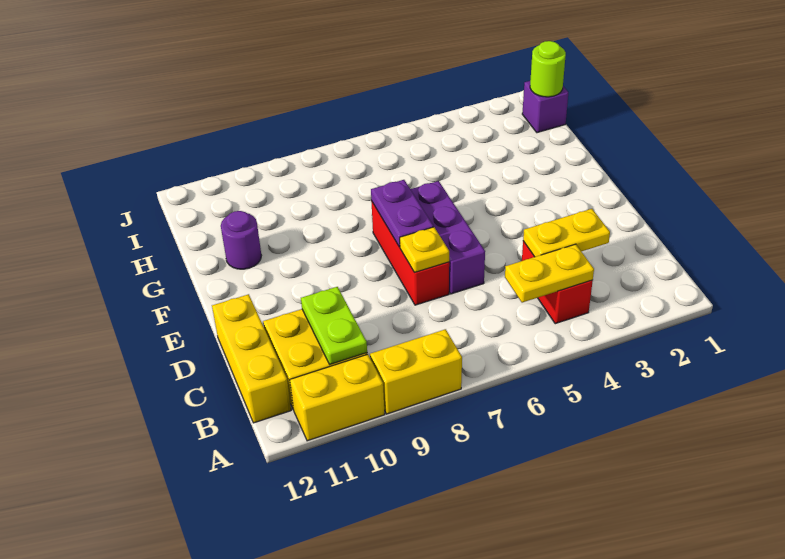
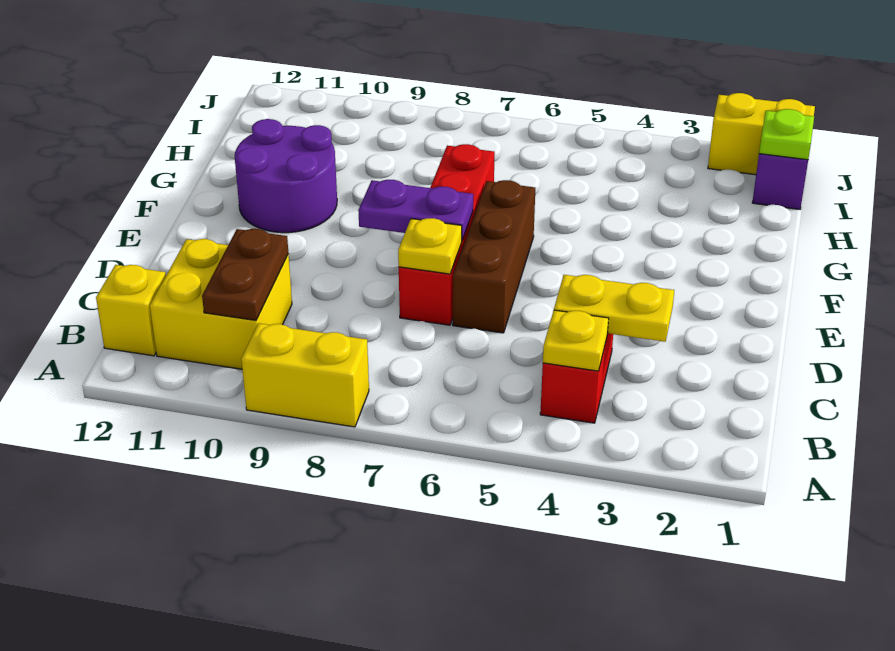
yellow brick A10:A11 level 1 -> yellow brick J1:J2 level 1
yellow plate B4:B5 level 2 -> yellow plate B4 level 2
lime plate B10:C10 level 2 -> brown plate B10:C10 level 2
yellow brick B12:D12 level 1 -> yellow brick B12 level 1
purple brick D6:F6 level 1 -> brown brick D6:F6 level 1
red brick D7:F7 level 1 -> red brick D7:G7 level 1
purple plate E7:F7 level 2 -> purple plate E7:E8 level 2
purple round brick G11 level 1 -> purple round brick F10:G11 level 1
lime round brick I1 level 2 -> lime plate I1 level 2

